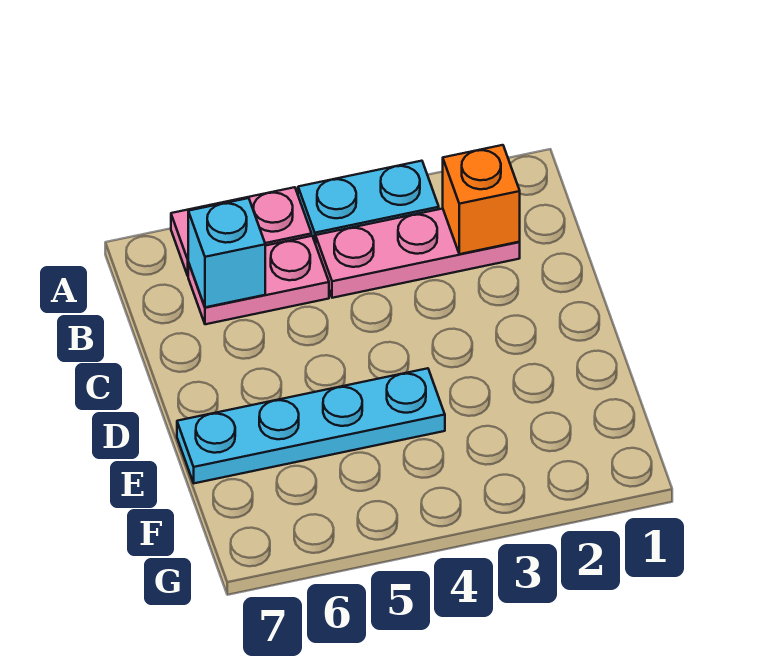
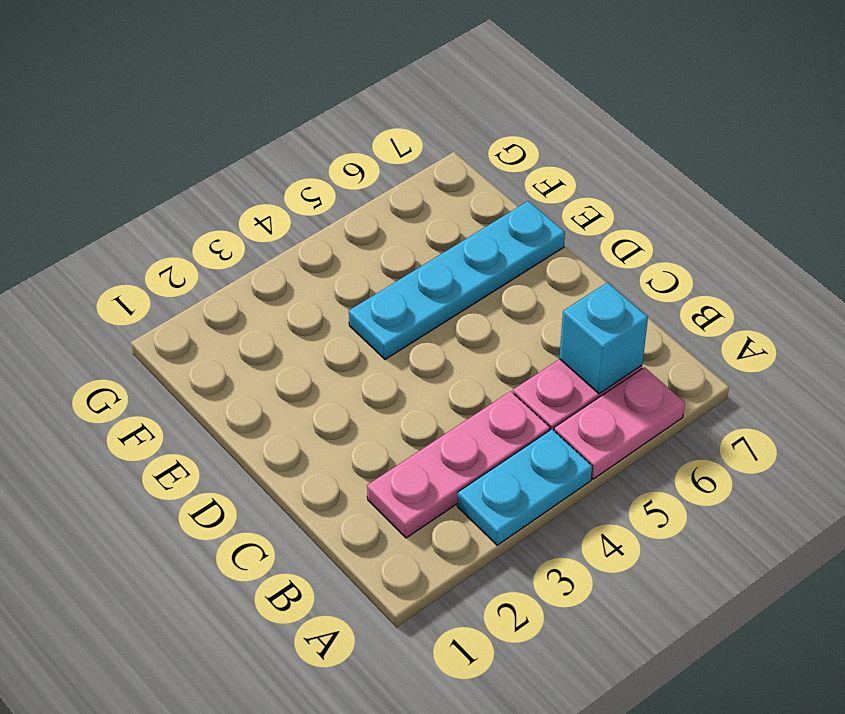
orange brick B2 level 2 -> none

